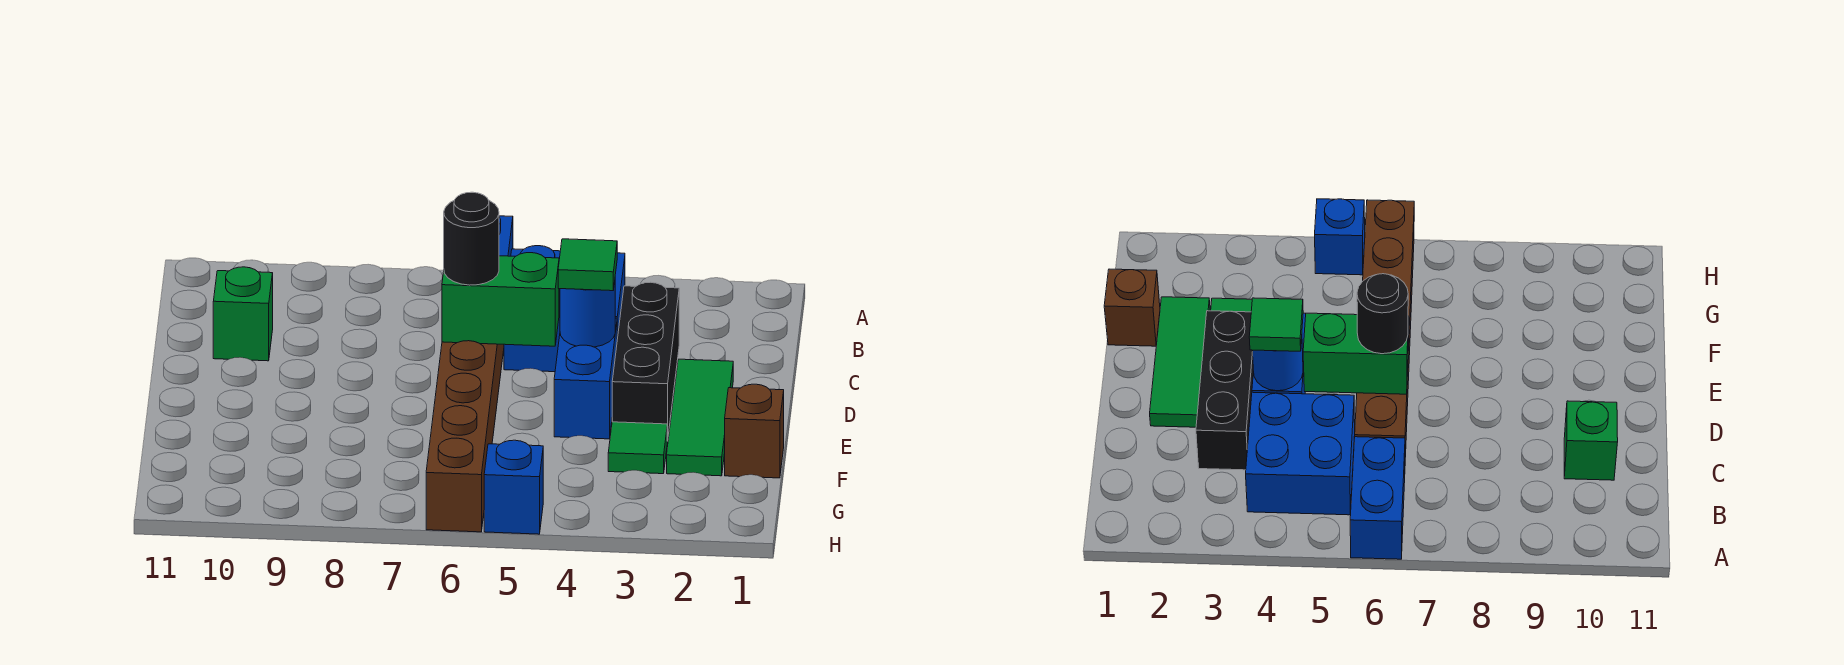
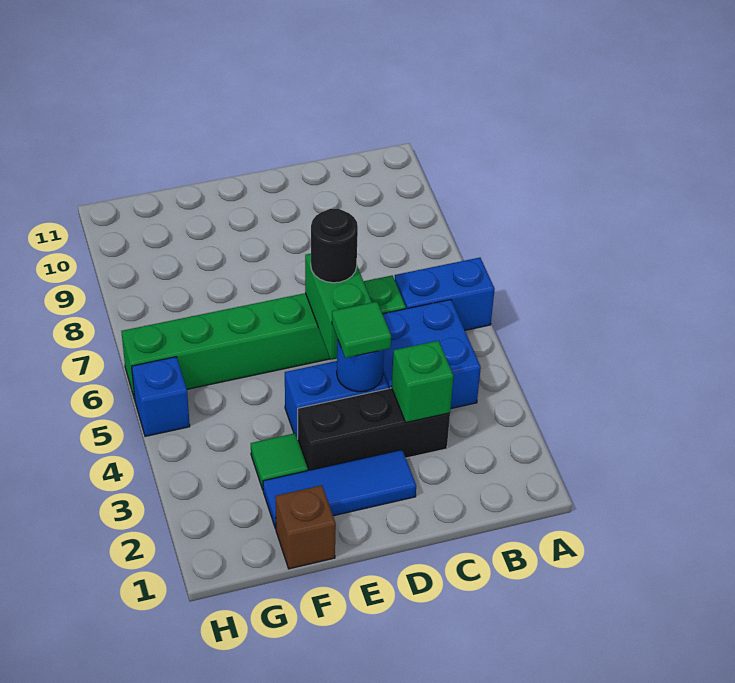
brown brick C6:H6 level 1 -> green brick C6:H6 level 1
green brick C10 level 1 -> green brick C3 level 2
green tile D2:F2 level 1 -> blue tile D2:F2 level 1

